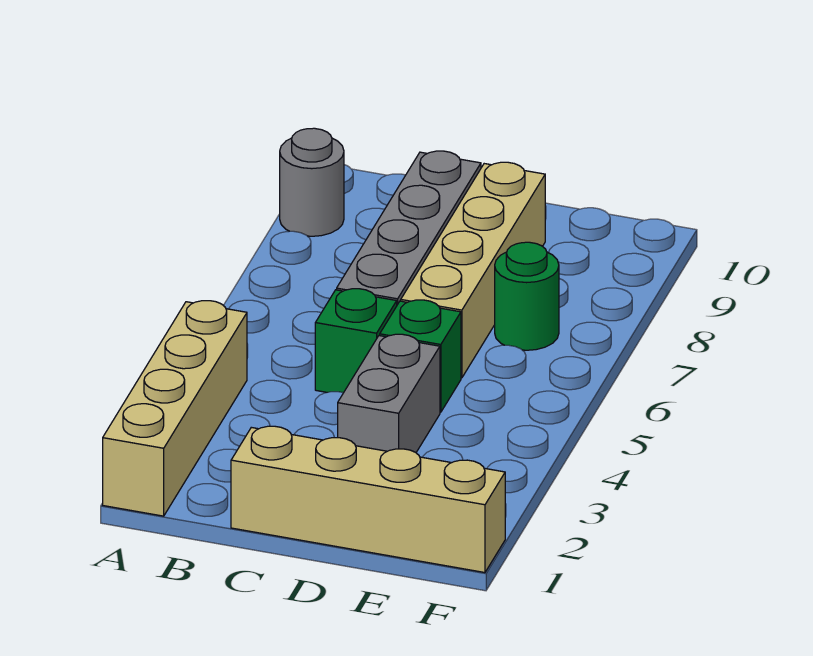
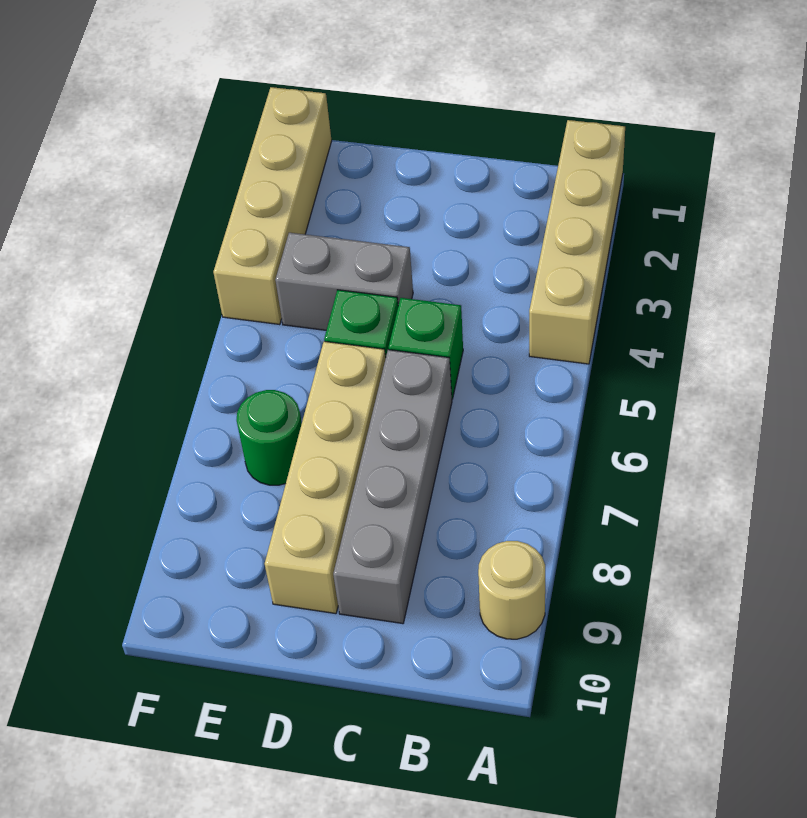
grey round brick A9 level 1 -> tan round brick A9 level 1
tan brick C1:F1 level 1 -> tan brick F1:F4 level 1
grey brick D3:D4 level 1 -> grey brick D4:E4 level 1

